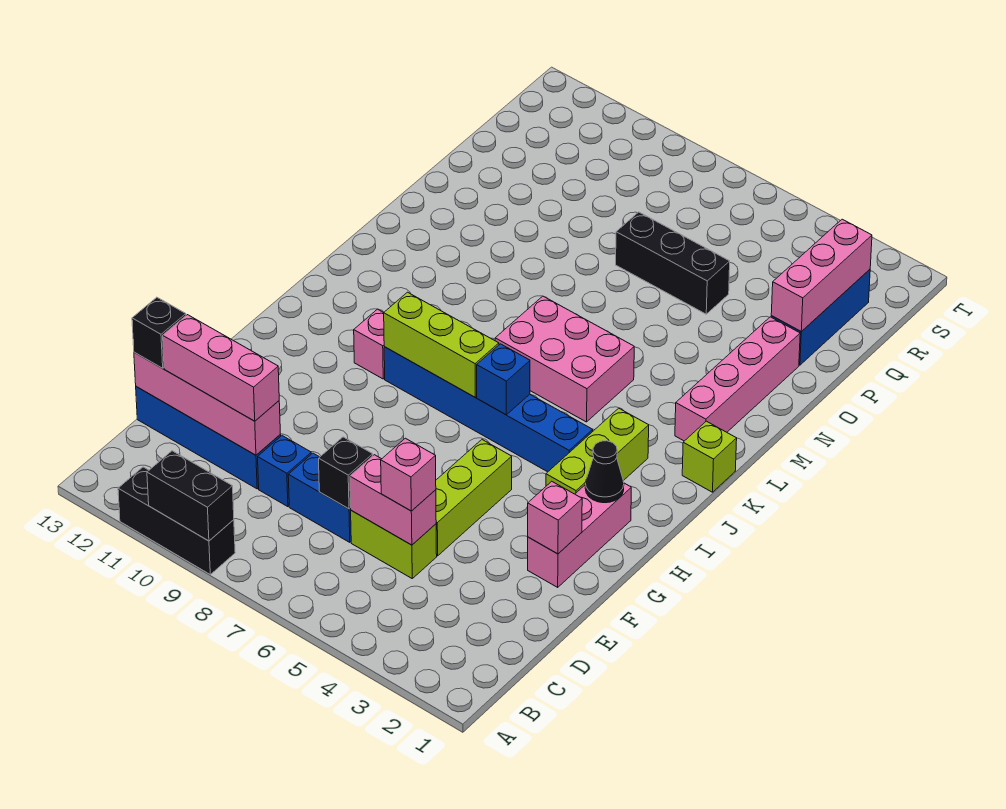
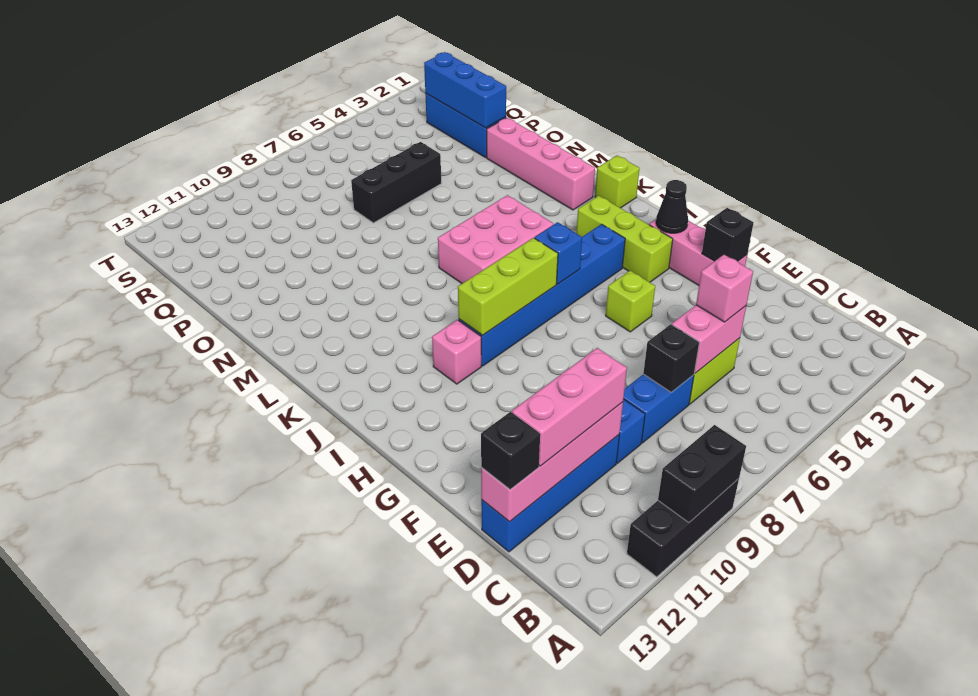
lime brick E5:G5 level 1 -> lime brick G5 level 1
pink brick F2 level 2 -> black brick F2 level 2
pink brick P2:R2 level 2 -> blue brick P2:R2 level 2

